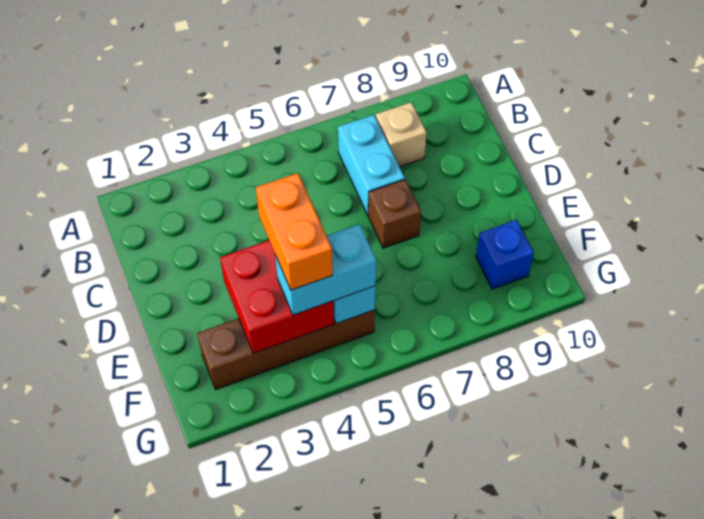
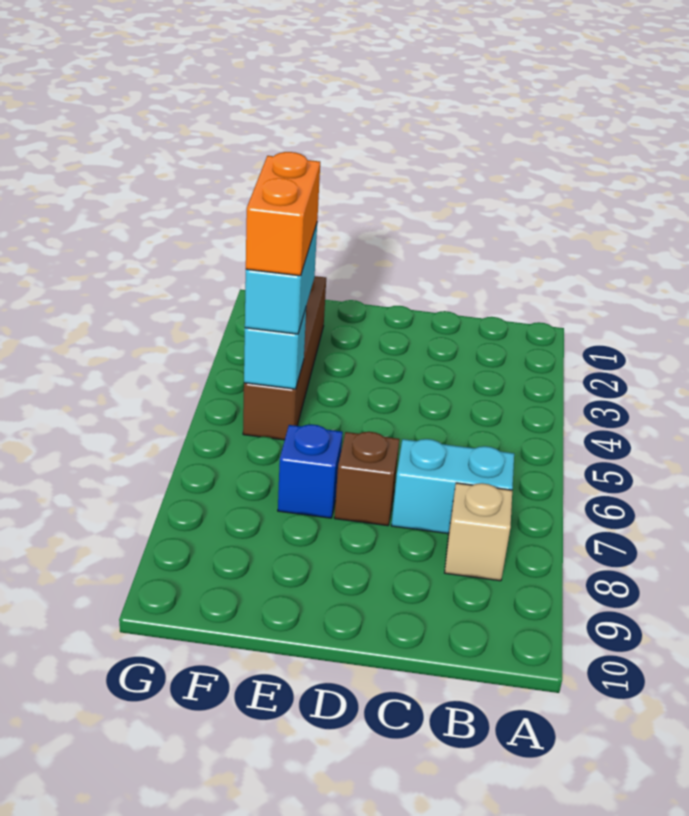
red brick E3:F4 level 2 -> none
orange brick E4:F4 level 4 -> orange brick F4:F5 level 4
blue brick F9 level 1 -> blue brick E7 level 1

